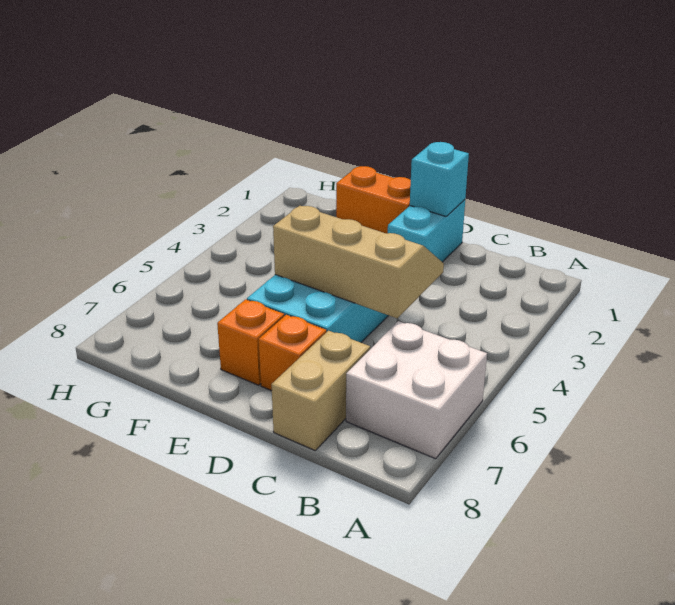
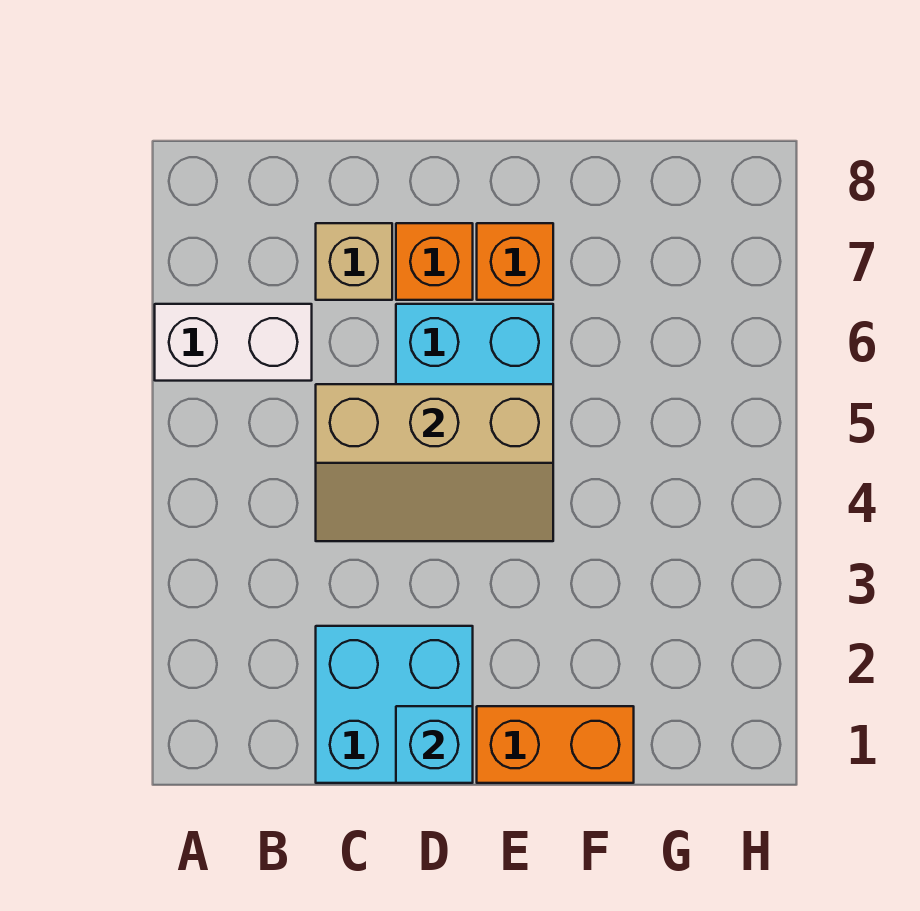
white brick A6:B7 level 1 -> white brick A6:B6 level 1
tan brick C7:C8 level 1 -> tan brick C7 level 1
cyan brick D1:D2 level 1 -> cyan brick C1:D2 level 1

